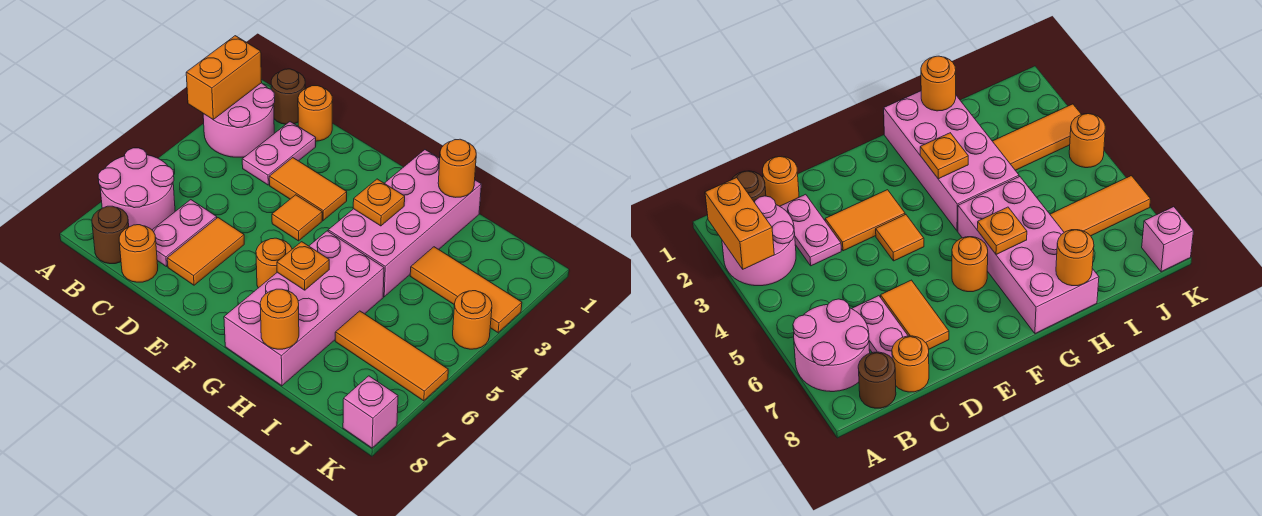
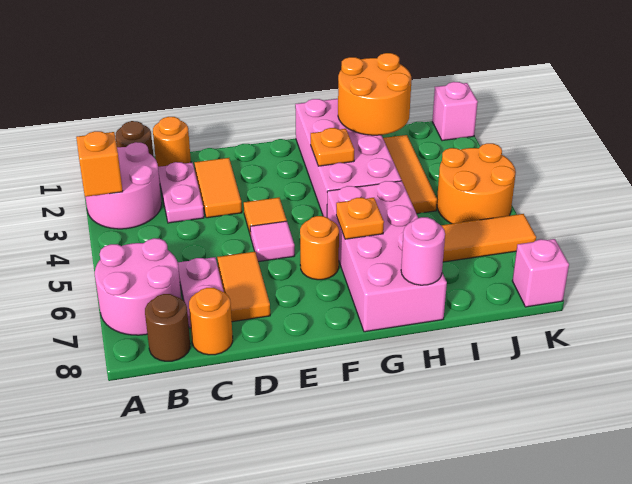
orange brick A2:A3 level 2 -> orange brick A3 level 2
orange tile D3:E3 level 1 -> orange tile D2:D3 level 1
none -> pink tile E5 level 1
orange round brick H1 level 2 -> orange round brick H1:I2 level 2
orange round brick H8 level 2 -> pink round brick H8 level 2
orange tile I3:K3 level 1 -> orange tile I2:I4 level 1
none -> pink brick K1 level 1
orange round brick K4 level 1 -> orange round brick J4:K5 level 1

